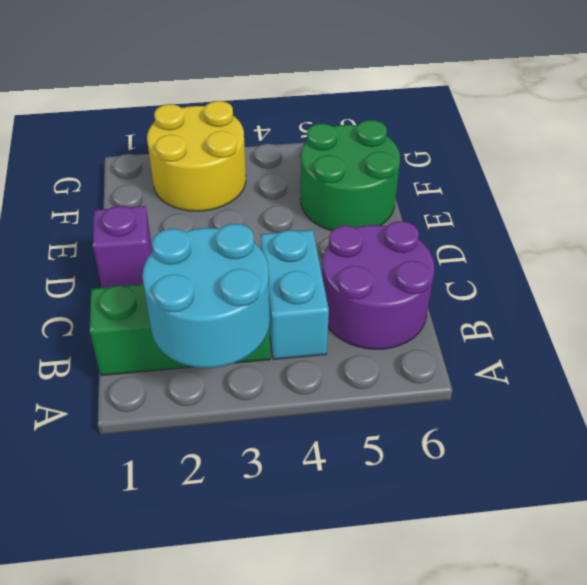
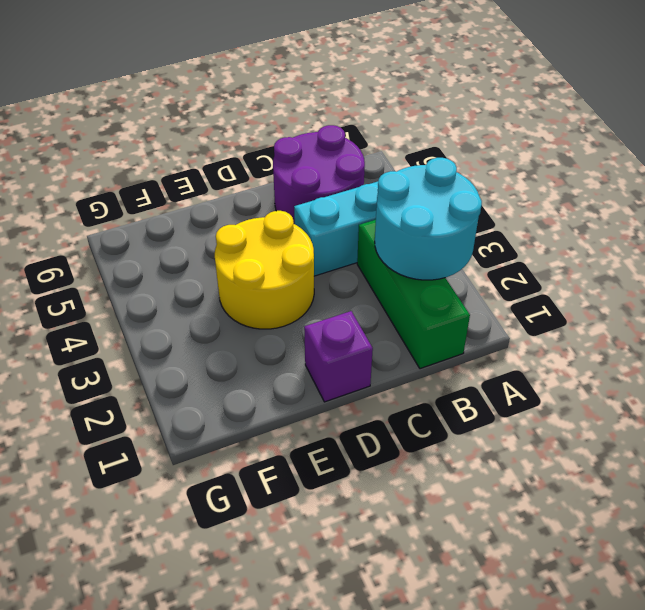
green round brick E5:F6 level 1 -> none
yellow round brick F2:G3 level 1 -> yellow round brick D3:E4 level 1

